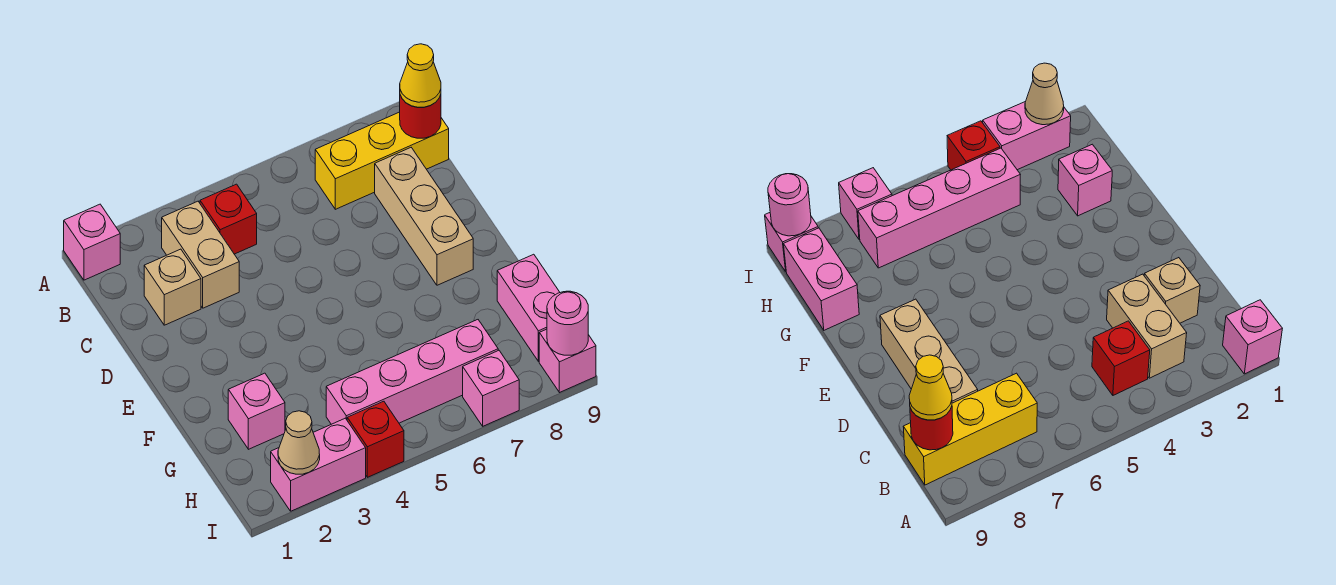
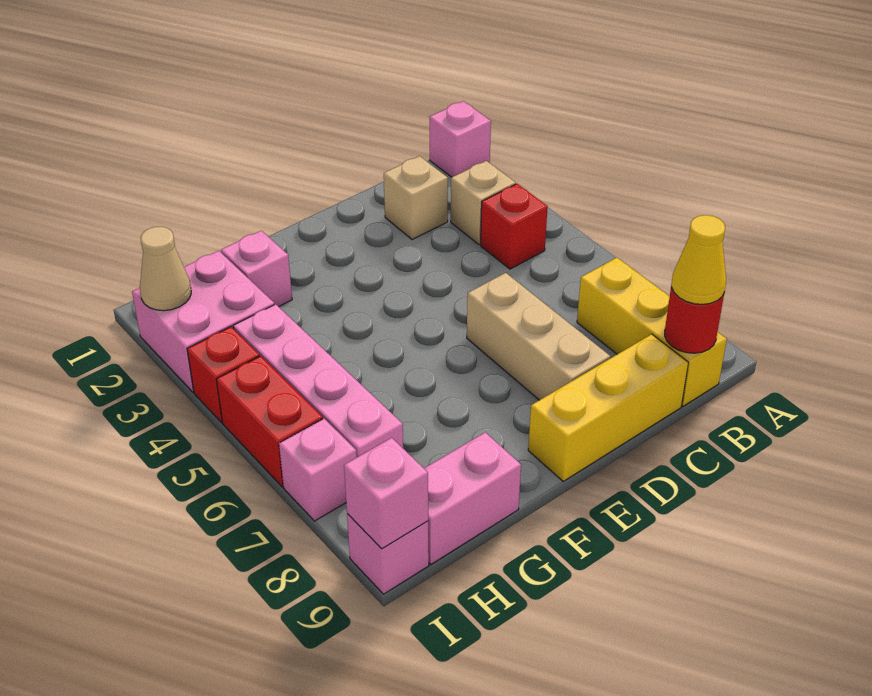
tan brick B3:C3 level 1 -> tan brick B3 level 1
tan brick C8:E8 level 1 -> tan brick D6:D8 level 1
none -> yellow brick C9:E9 level 1
pink brick I2:I3 level 1 -> pink brick H2:I3 level 1
none -> red brick I5:I6 level 1
pink round brick I9 level 2 -> pink brick I9 level 2

